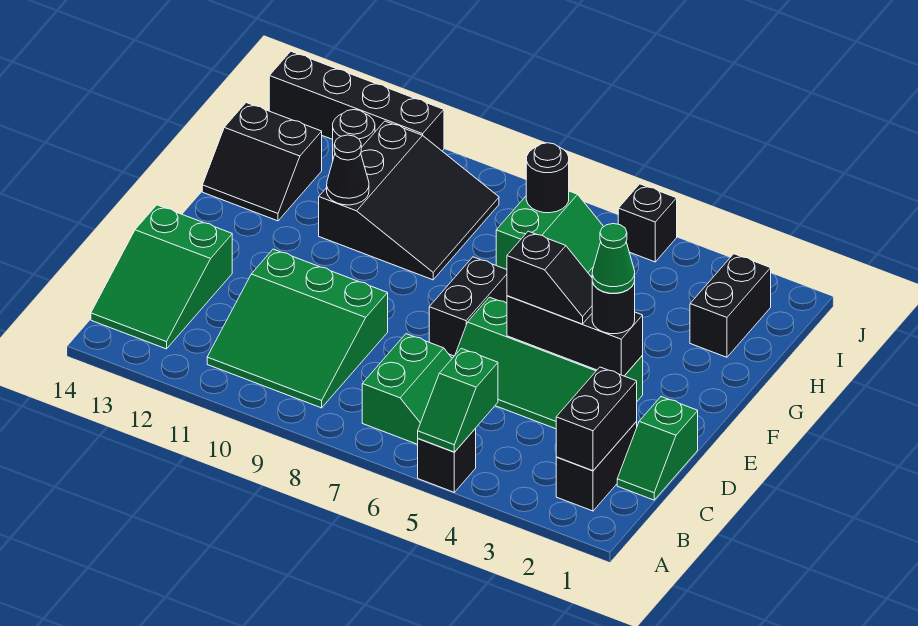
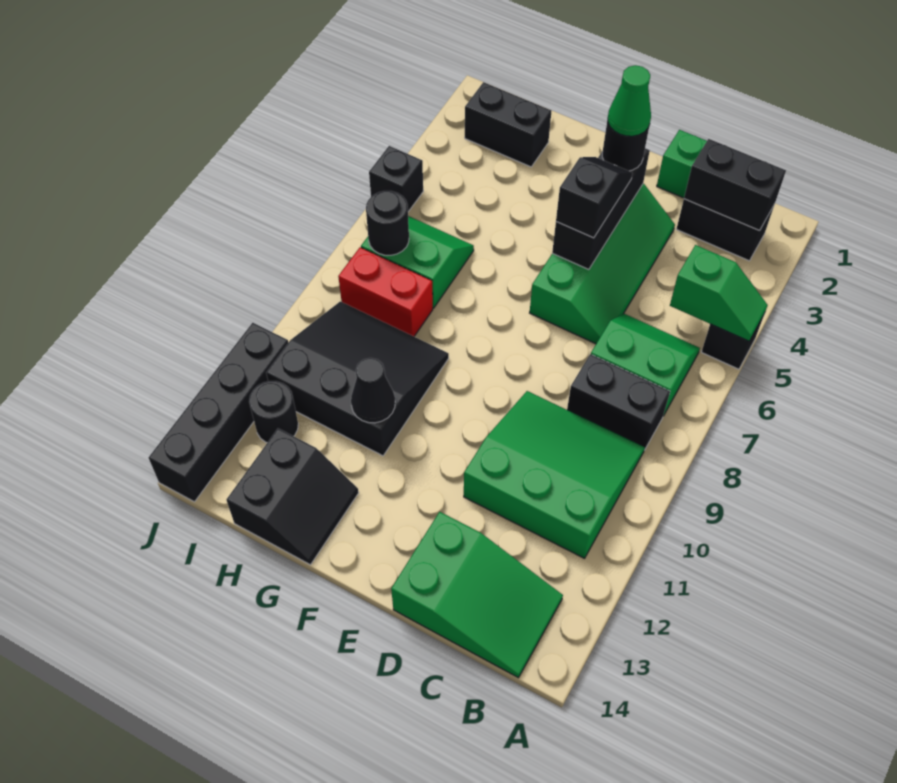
green slope B9:D11 level 1 top D -> green slope B9:D11 level 1 top 11
black brick E7:F7 level 1 -> black brick B8:C8 level 1
none -> red brick H8:I8 level 1

